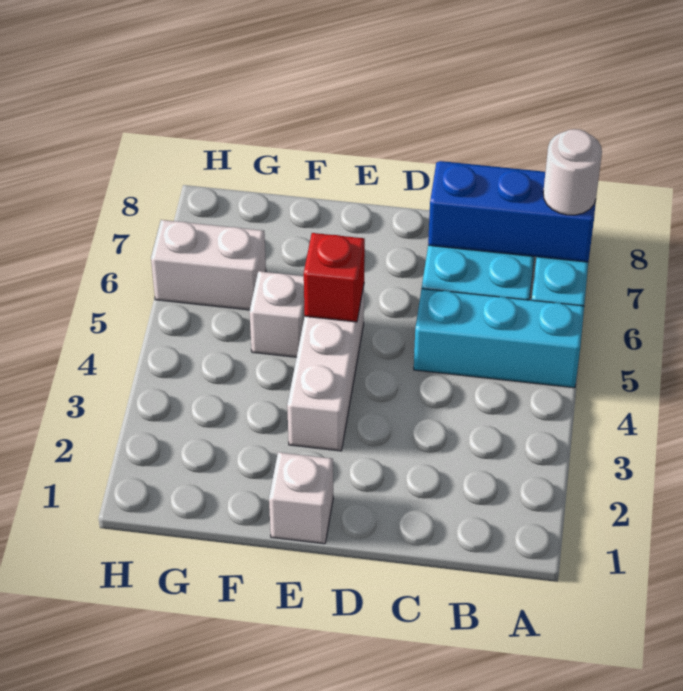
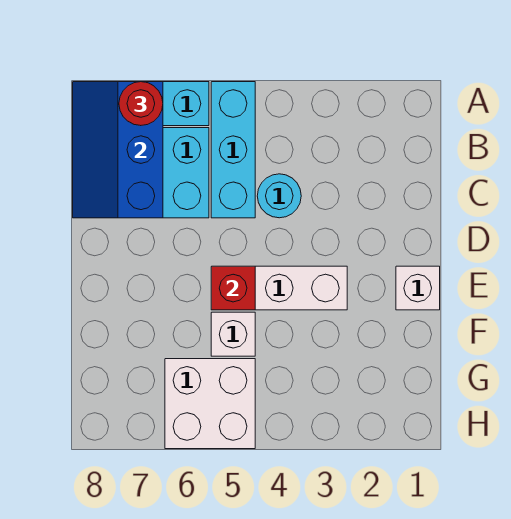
white round brick A7 level 3 -> red round brick A7 level 3
none -> cyan round brick C4 level 1
white brick G6:H6 level 1 -> white brick G5:H6 level 1

